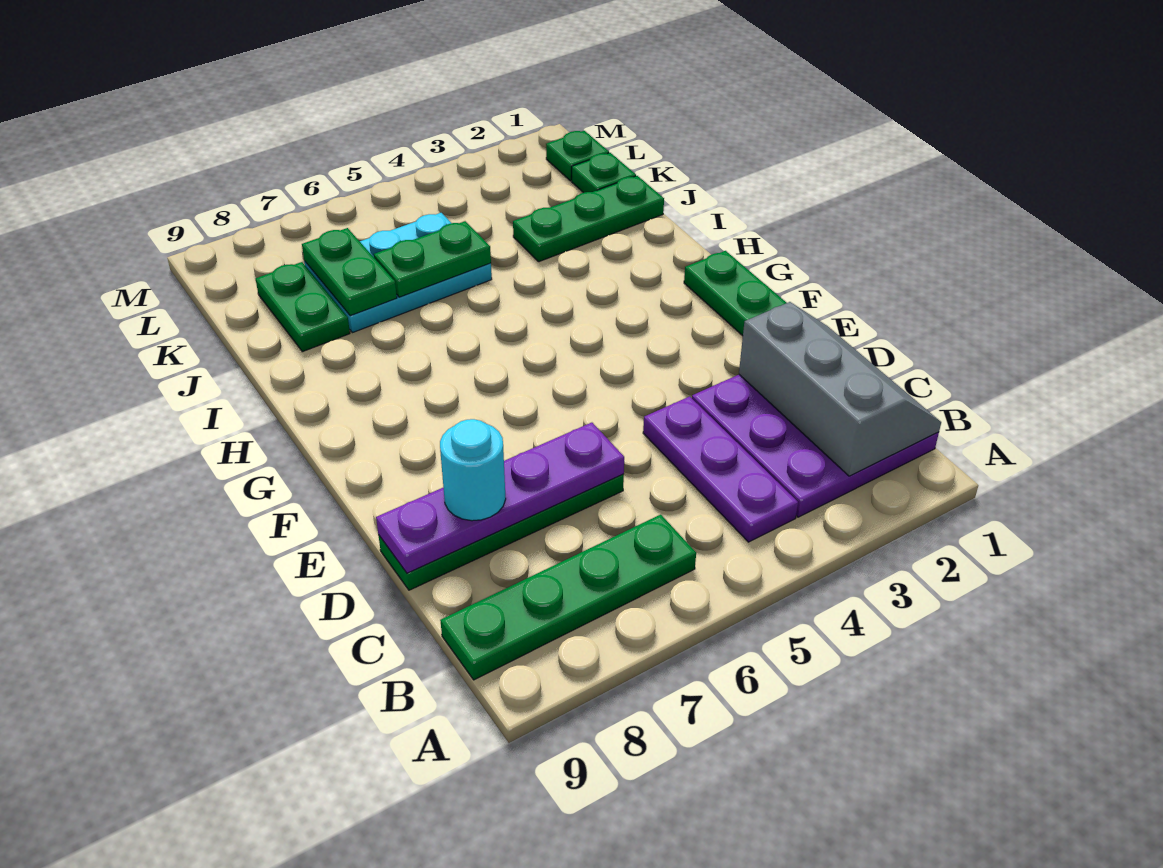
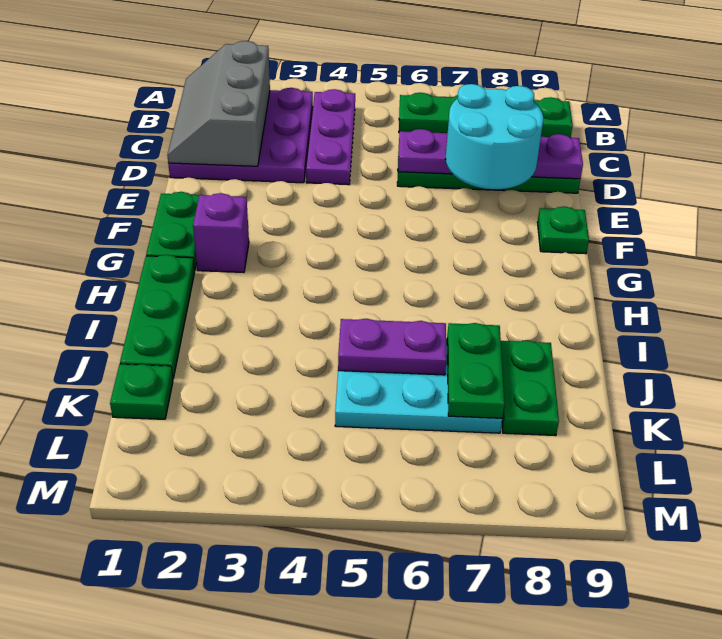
cyan round brick D8 level 3 -> cyan round brick D7:E8 level 3
none -> purple brick G2 level 1
green plate J1:J3 level 1 -> green plate H1:J1 level 1
green plate J5:J6 level 2 -> purple plate J5:J6 level 2
green plate L1 level 1 -> green plate F9 level 1

